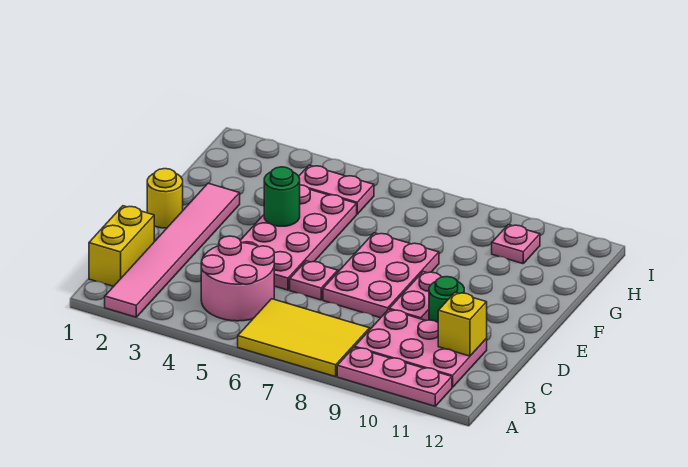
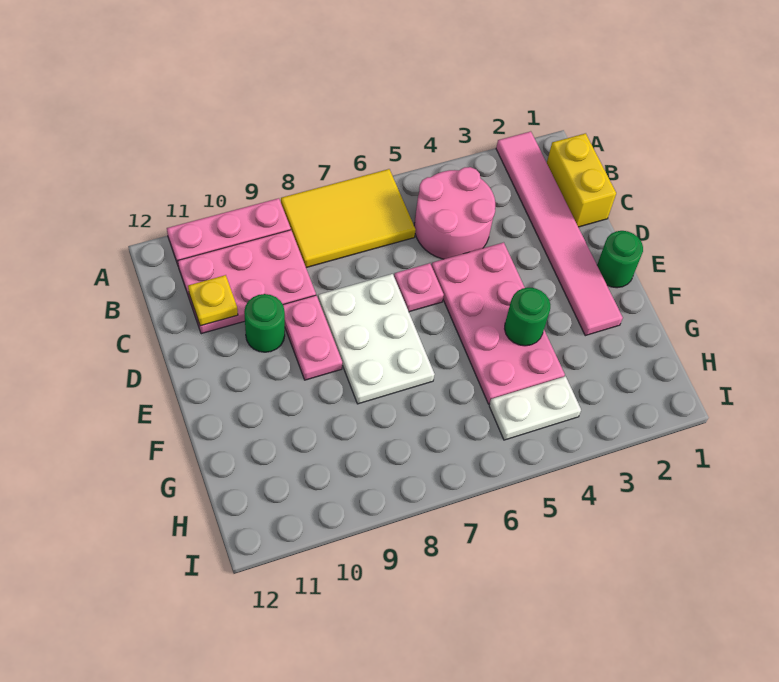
yellow brick C11 level 2 -> yellow plate C11 level 2
pink plate D7:F8 level 1 -> white plate D7:F8 level 1
yellow round brick E1 level 1 -> green round brick E1 level 1
pink plate H4:H5 level 1 -> white plate H4:H5 level 1
pink plate H10 level 1 -> none

